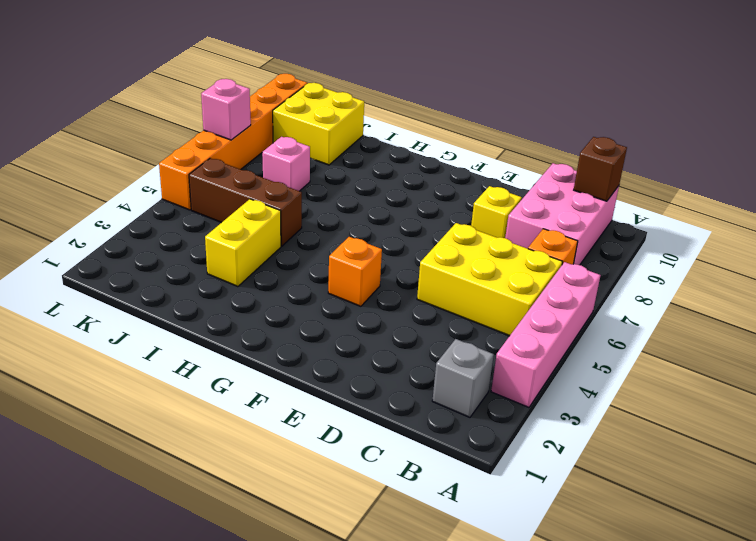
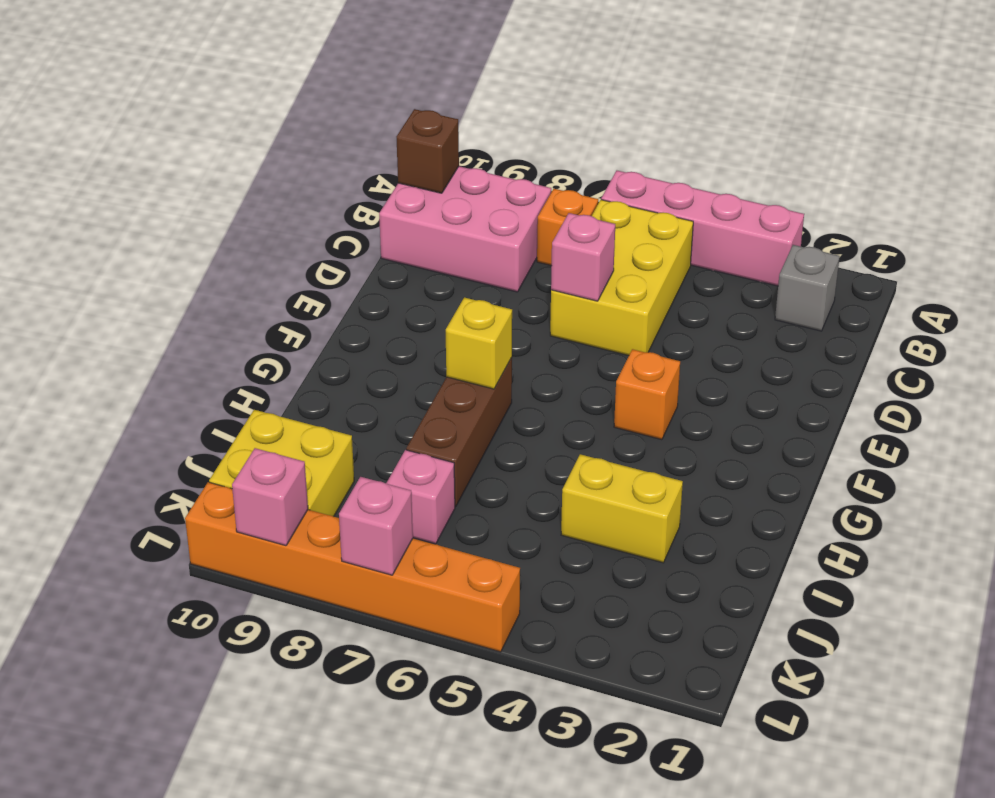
none -> pink brick D6 level 2
yellow brick D8 level 1 -> yellow brick G7 level 2
brown brick I5:K5 level 1 -> brown brick G7:I7 level 1
none -> pink brick L9 level 2

